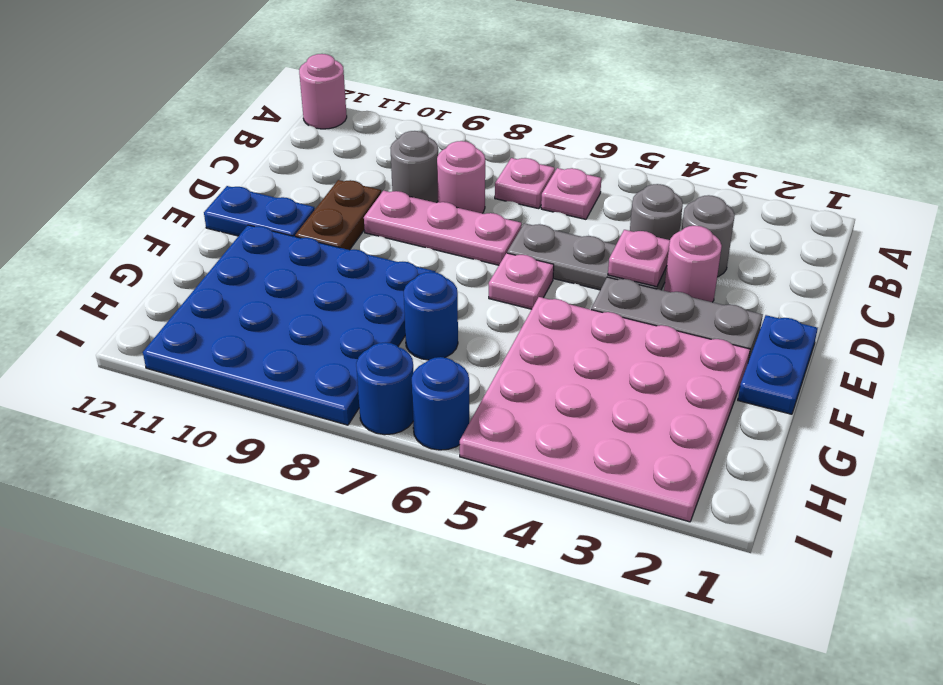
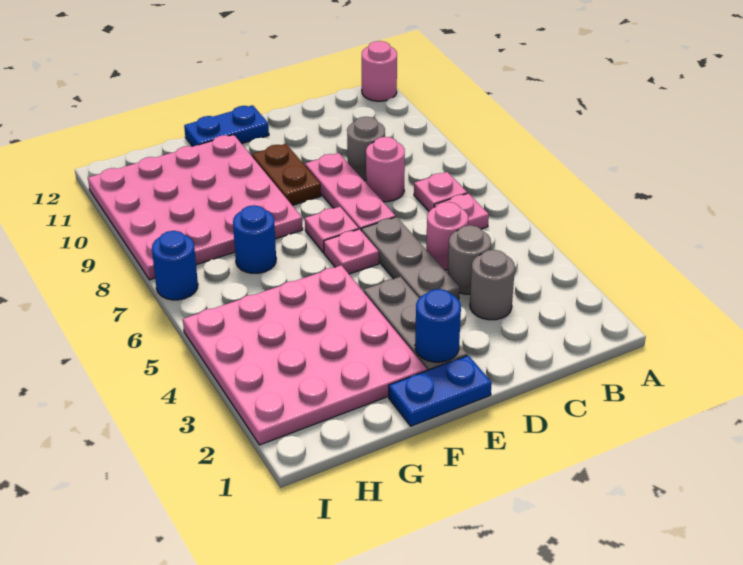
pink round brick D3 level 1 -> pink round brick C5 level 1
pink plate D4 level 2 -> pink plate E7 level 1
brown plate D10:E10 level 1 -> brown plate E9:E10 level 1
blue plate E11:E12 level 1 -> blue plate E12:F12 level 1
blue plate F8:I11 level 1 -> pink plate F8:I11 level 1
blue round brick I6 level 1 -> blue round brick E2 level 2

